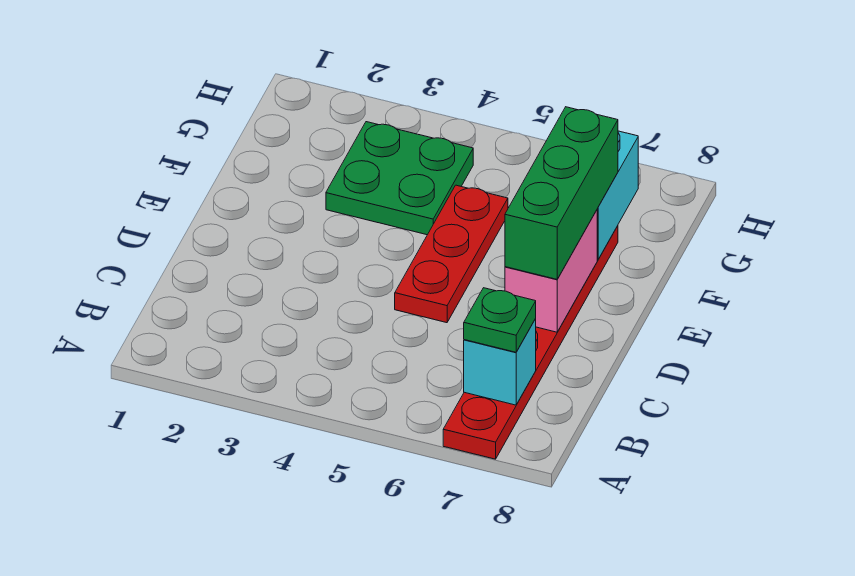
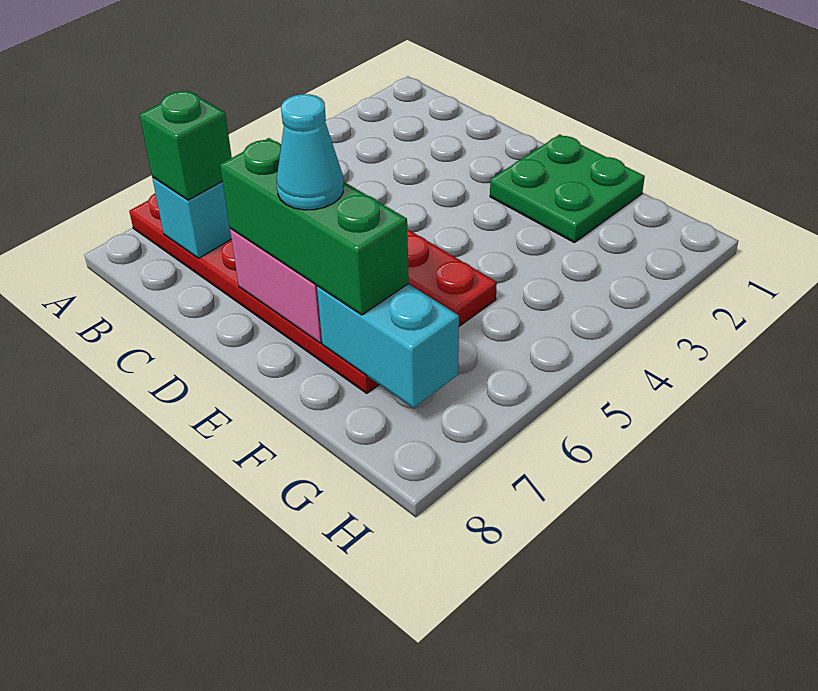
green plate B7 level 3 -> green brick B7 level 3
none -> cyan cone E7 level 4
green plate F3:G4 level 1 -> green plate E1:F2 level 1

